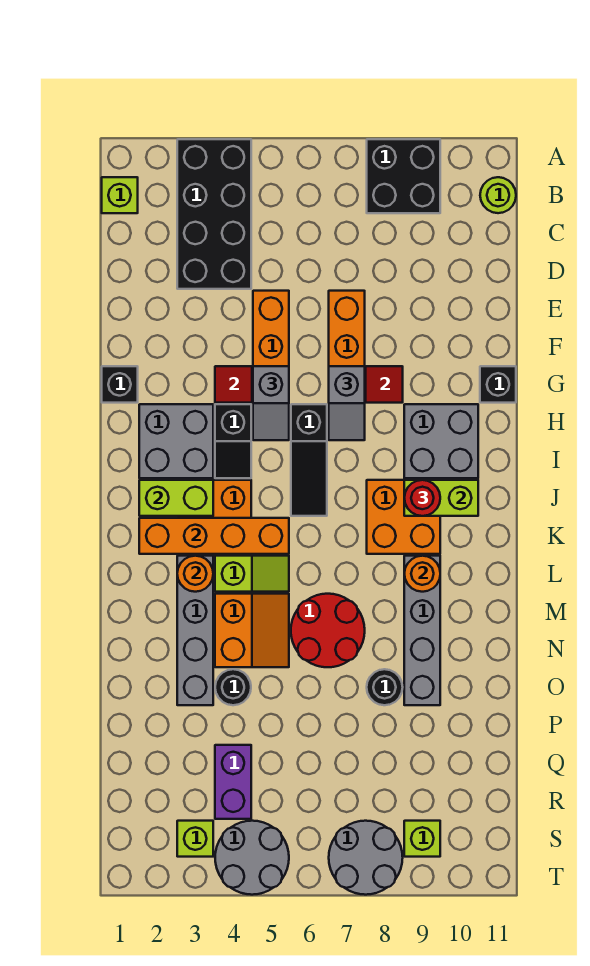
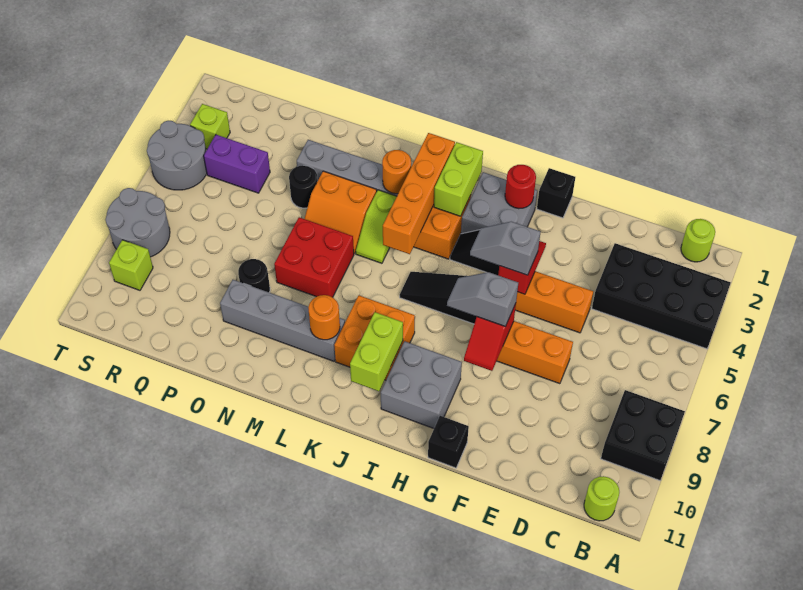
lime brick B1 level 1 -> lime round brick B1 level 1
red round brick J9 level 3 -> red round brick H2 level 2
red round brick M6:N7 level 1 -> red brick M6:N7 level 1

